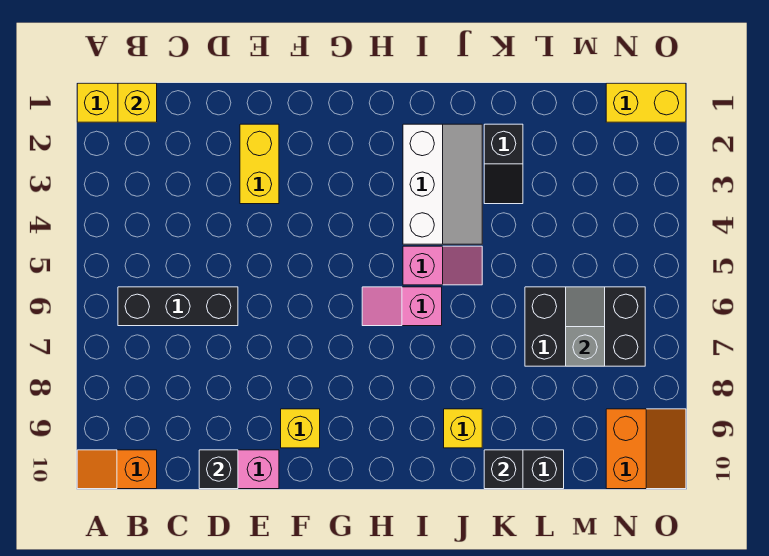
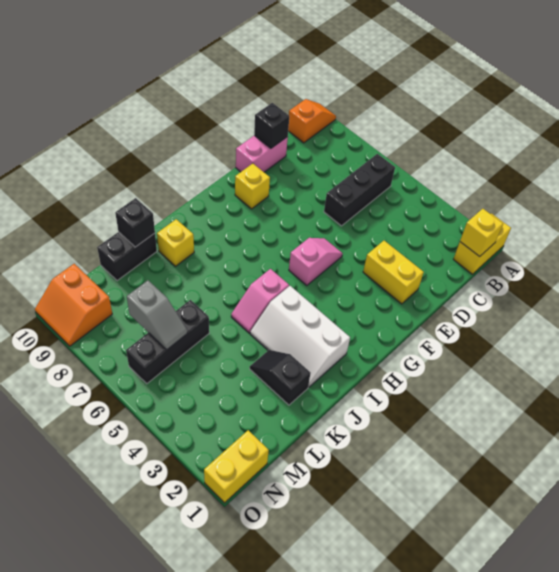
pink slope H6:I6 level 1 top I -> pink slope F5:G5 level 1 top G
black brick L6:N7 level 1 -> black brick L6:N6 level 1

